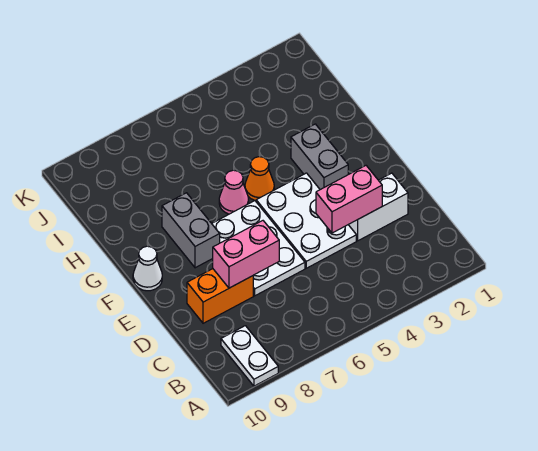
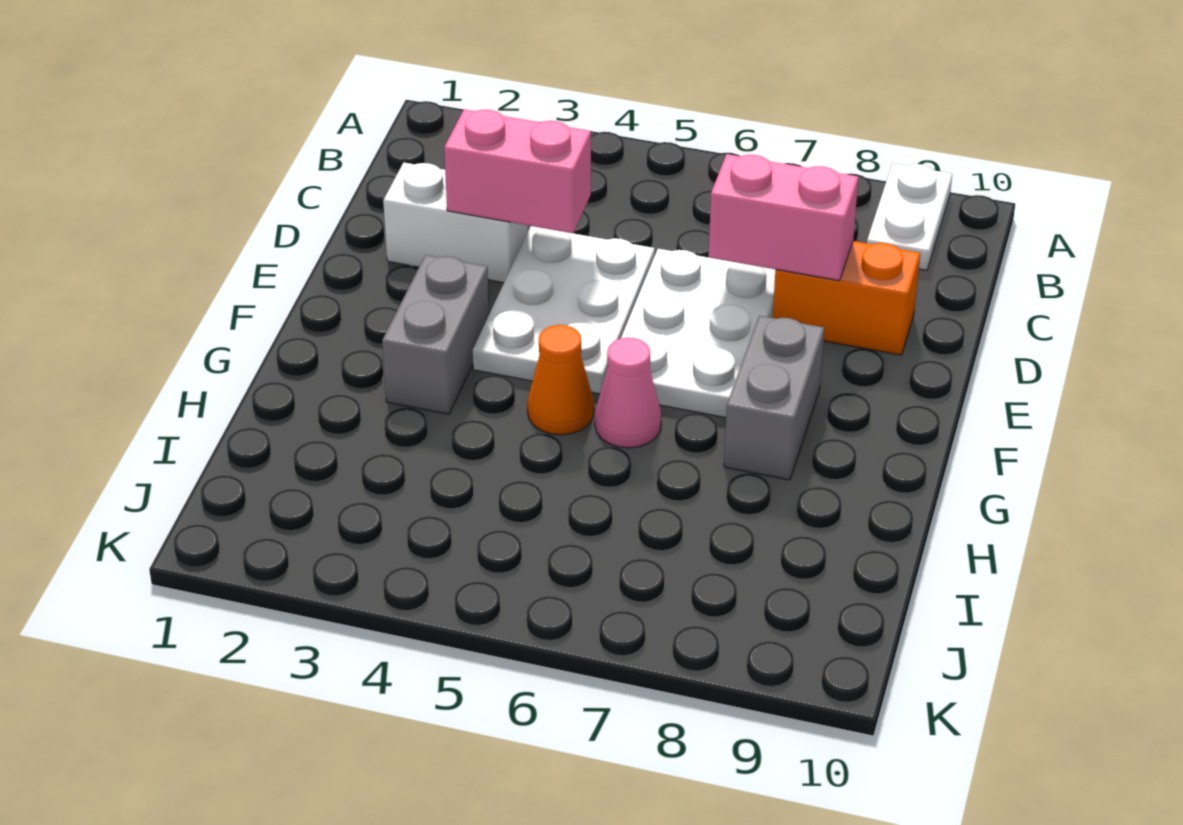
white cone F10 level 1 -> none

